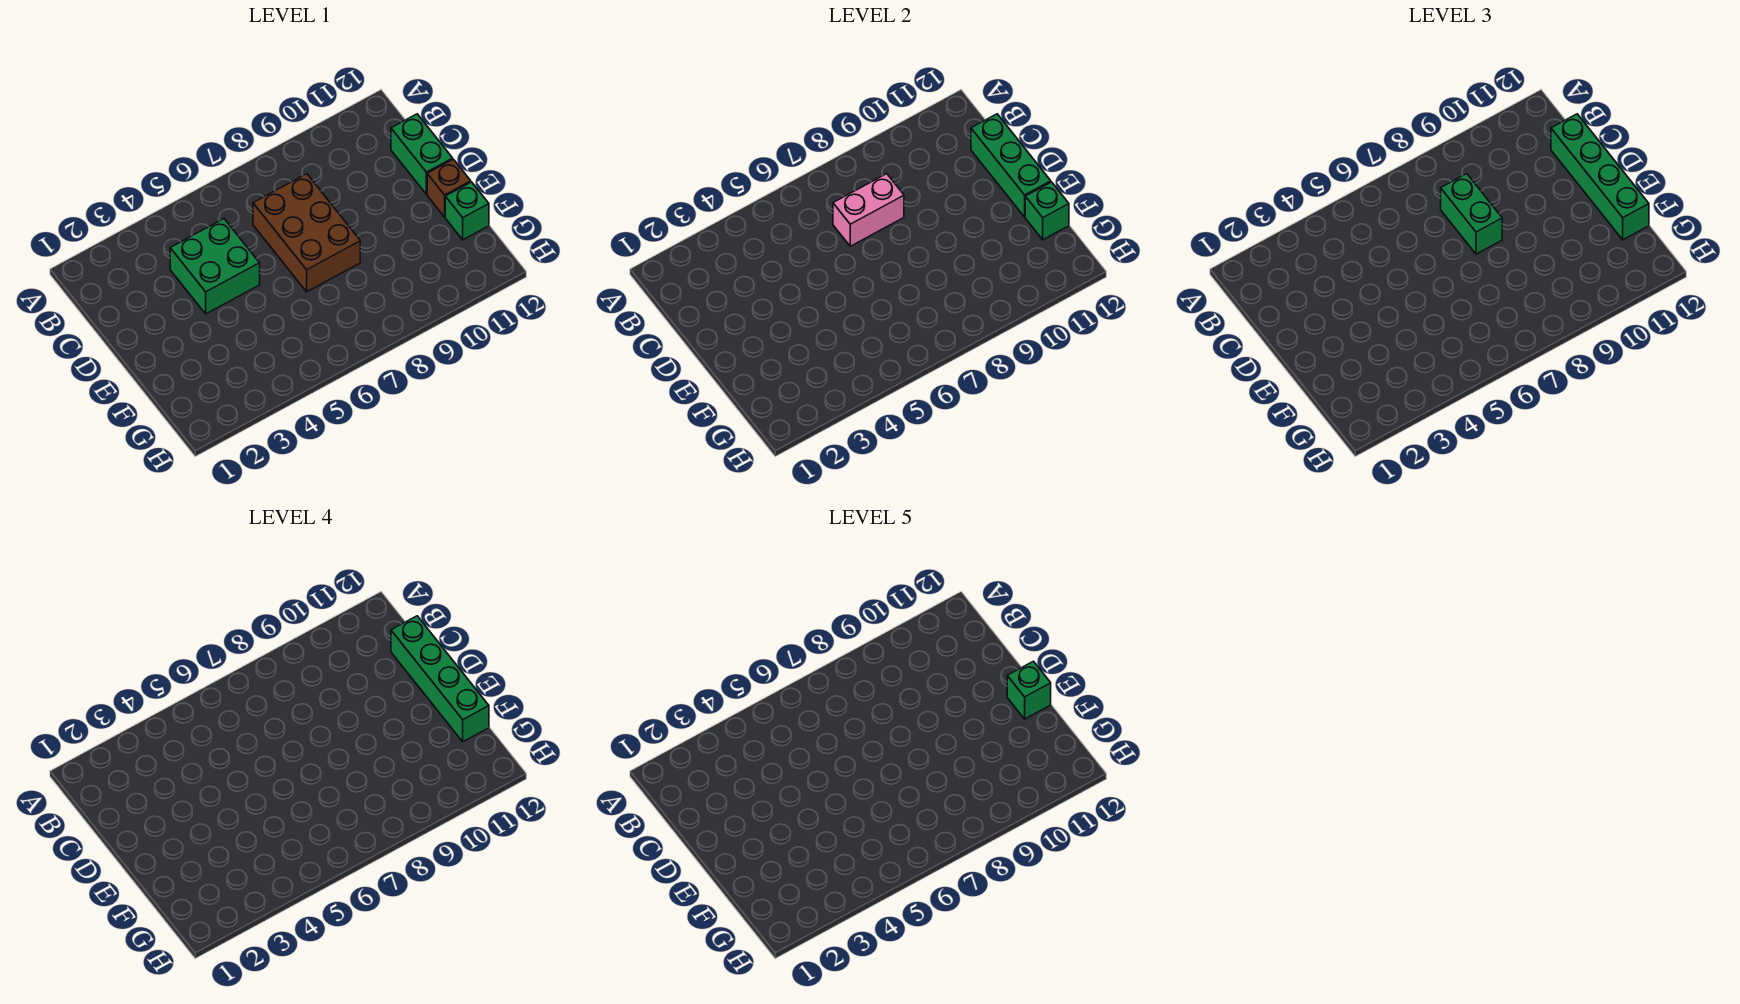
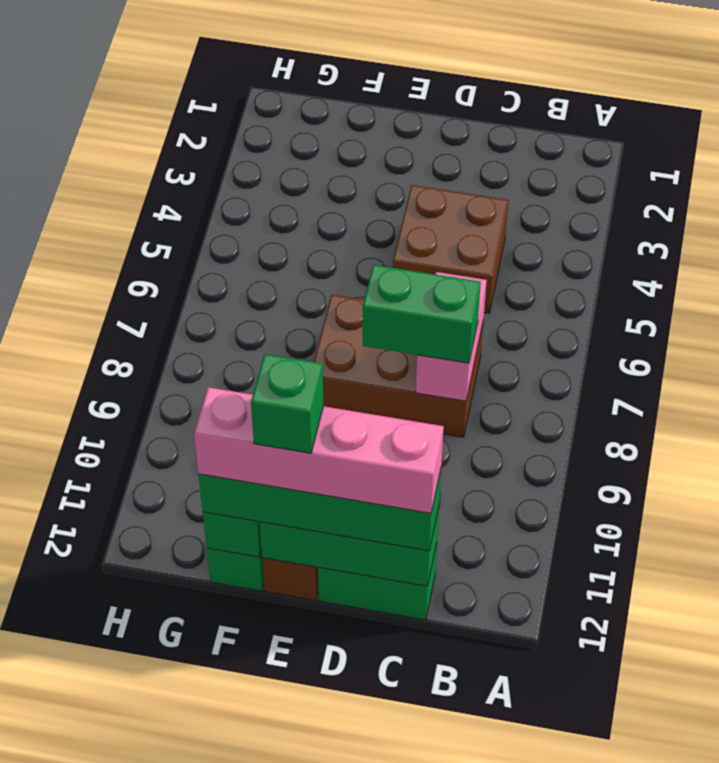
green brick C4:D5 level 1 -> brown brick C4:D5 level 1
green brick C12:F12 level 4 -> pink brick C12:F12 level 4

